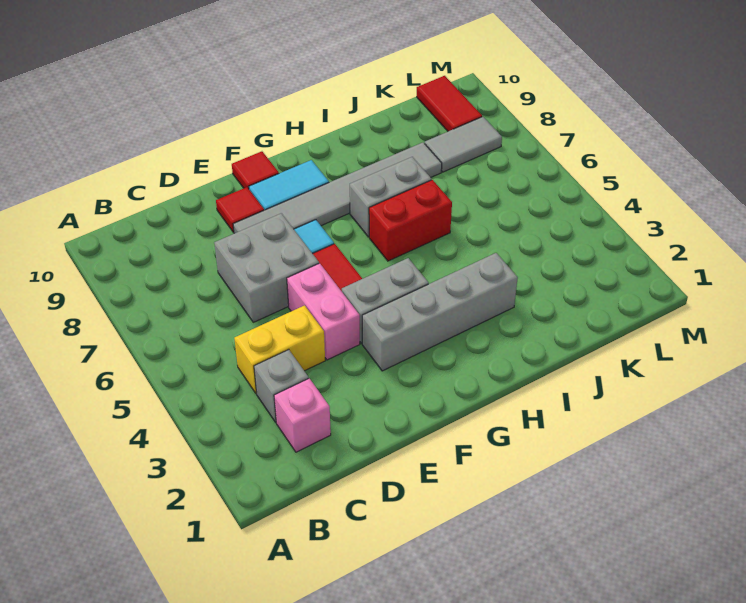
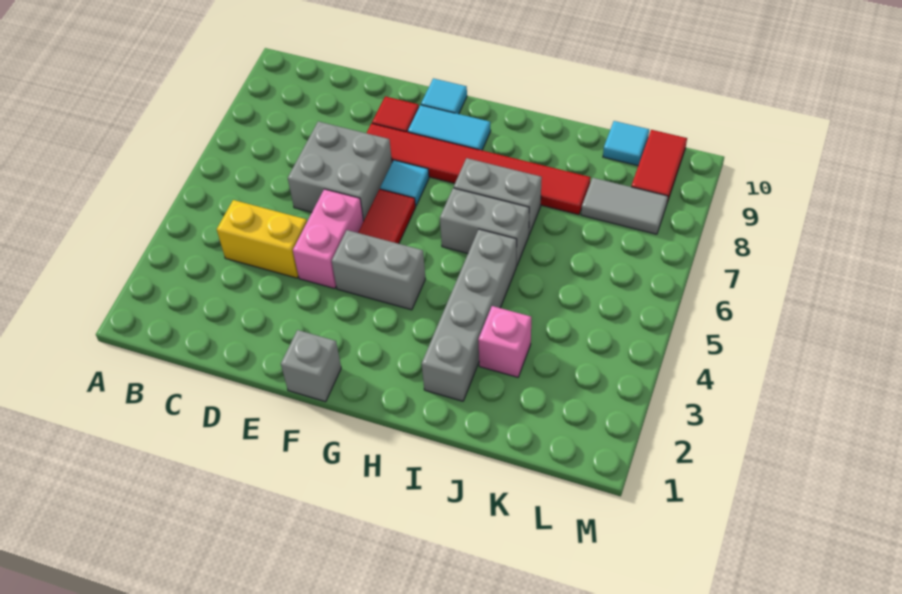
pink brick C2 level 1 -> pink brick J3 level 1
grey brick C3 level 1 -> grey brick F1 level 1
grey tile E8:J8 level 1 -> red tile E8:J8 level 1
grey brick F3:I3 level 1 -> grey brick I2:I5 level 1
red tile F10 level 1 -> cyan tile F10 level 1
red brick H6:I6 level 1 -> grey brick H6:I6 level 1
none -> cyan tile K10 level 1

